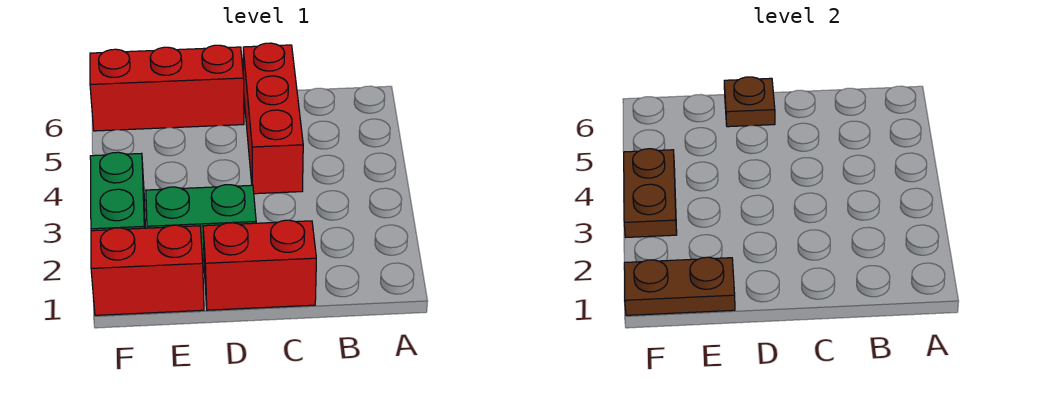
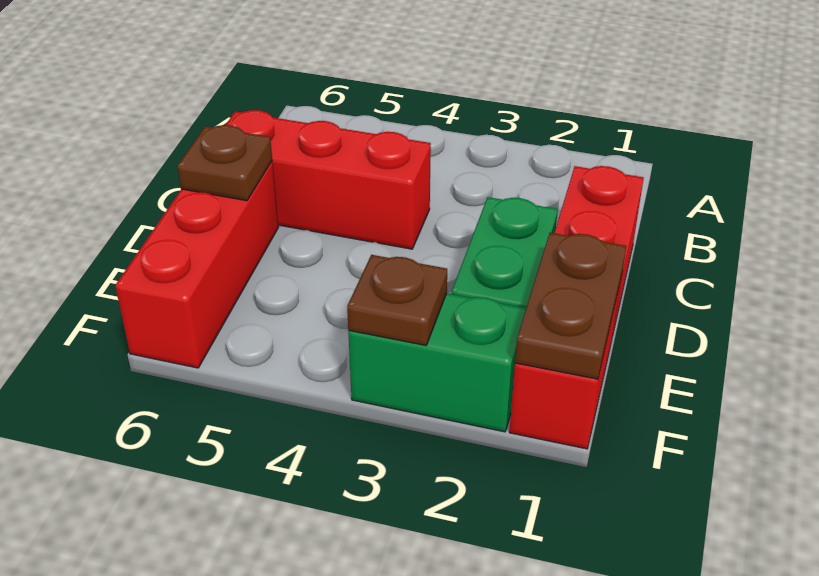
brown plate F3:F4 level 2 -> brown plate F3 level 2

